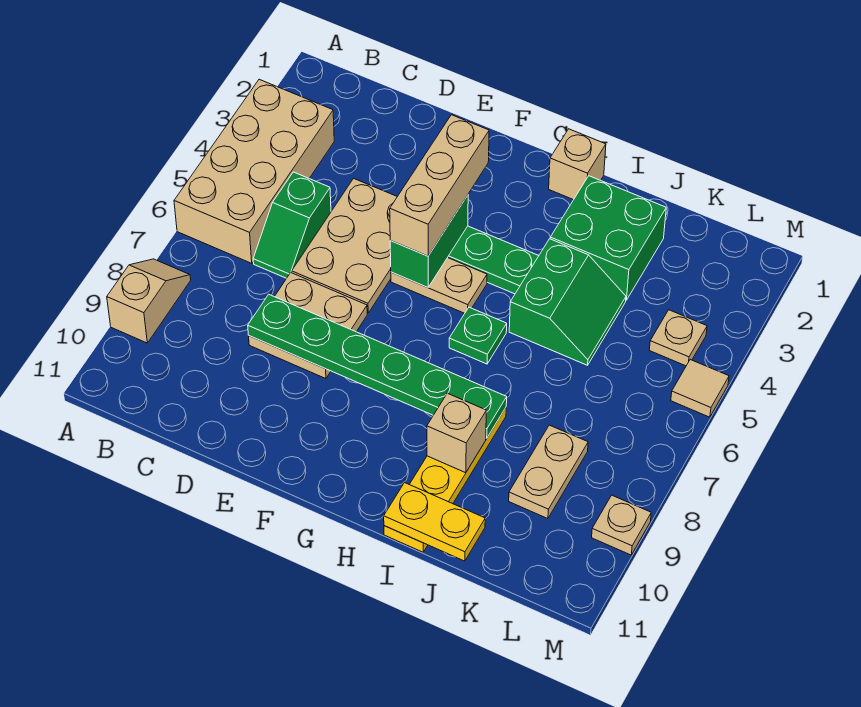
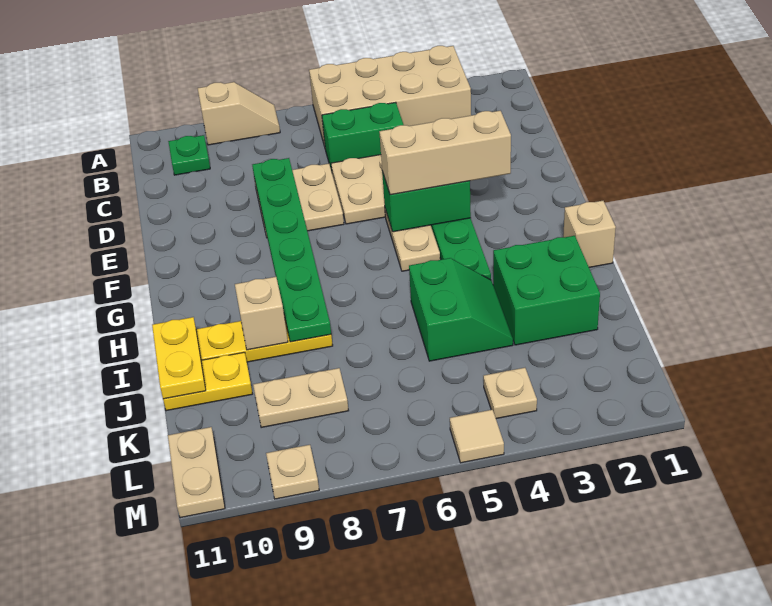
green slope C5:C6 level 1 top 5 -> green brick C5:C6 level 1
green plate H6 level 1 -> green plate B10 level 1
green slope I4:J5 level 1 top I -> green slope I4:J5 level 1 top 5
none -> yellow plate J10:J11 level 1
none -> tan plate L11:M11 level 1

